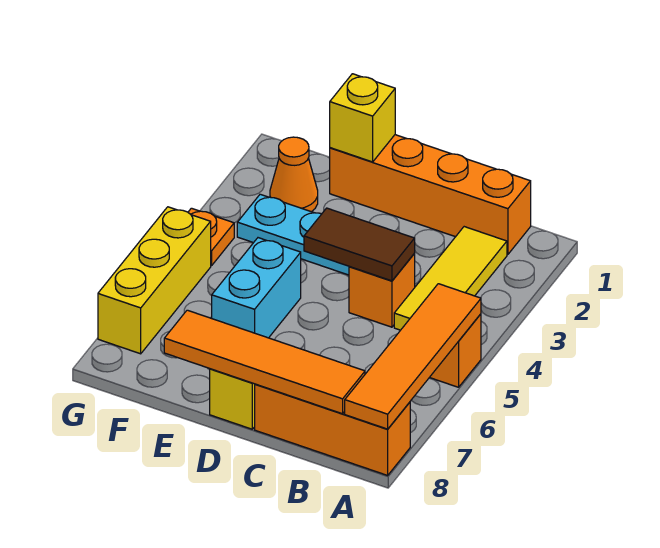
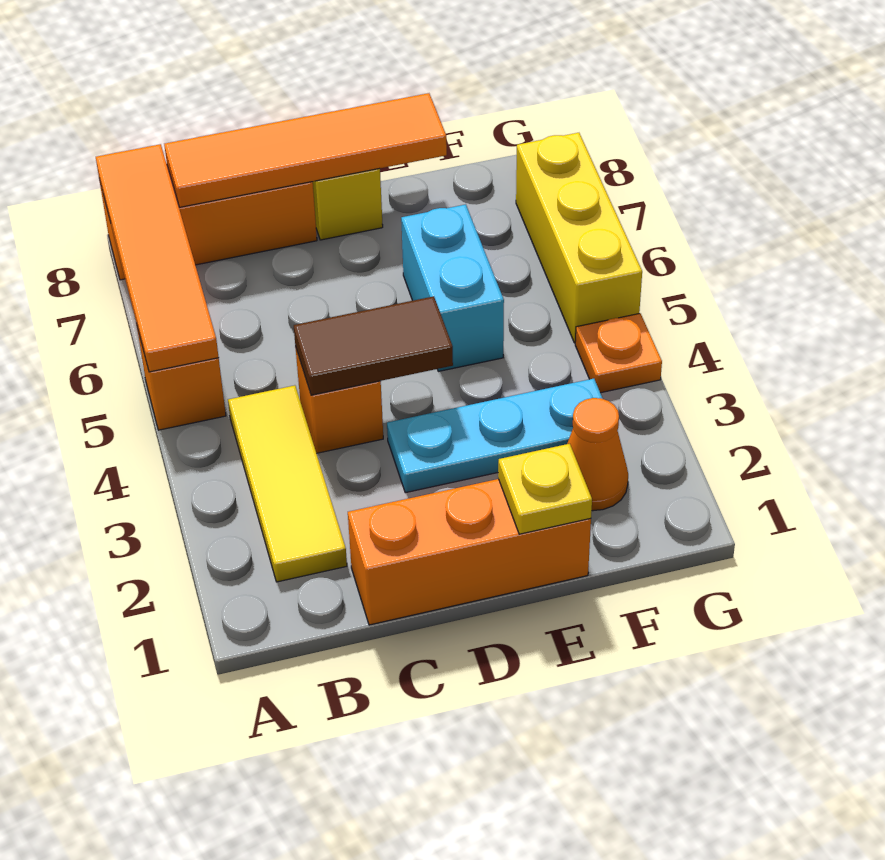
orange brick B1:E1 level 1 -> orange brick C1:E1 level 1
yellow brick E1 level 2 -> yellow plate E1 level 2

